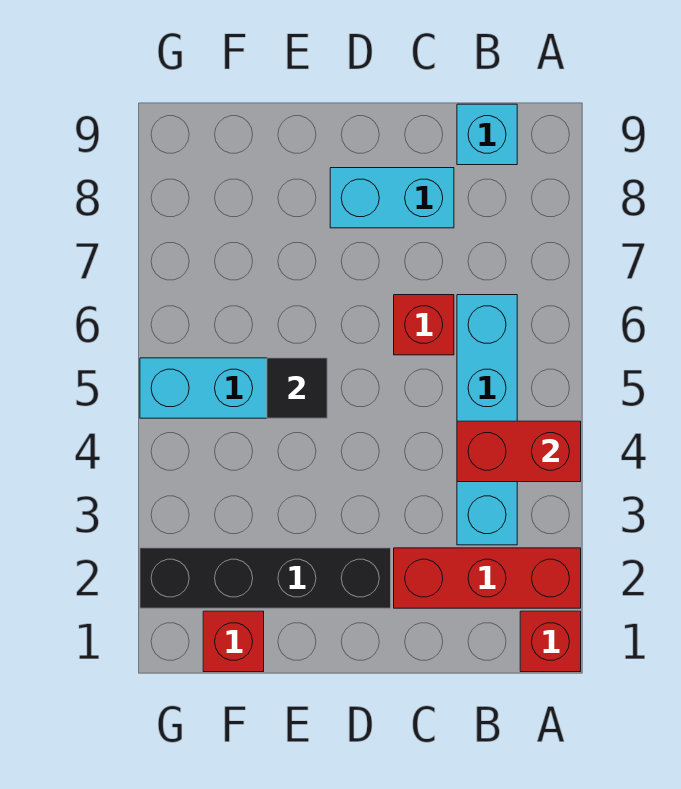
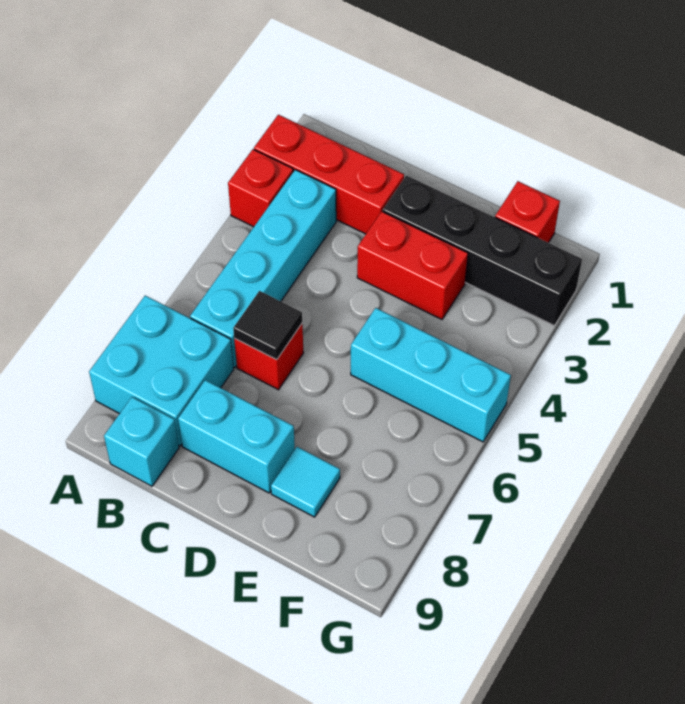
red brick A1 level 1 -> red brick A3 level 1
red brick A4:B4 level 2 -> red brick D3:E3 level 1
none -> cyan brick A7:B8 level 1
black tile E5 level 2 -> black tile C6 level 2
none -> cyan tile E8 level 1

